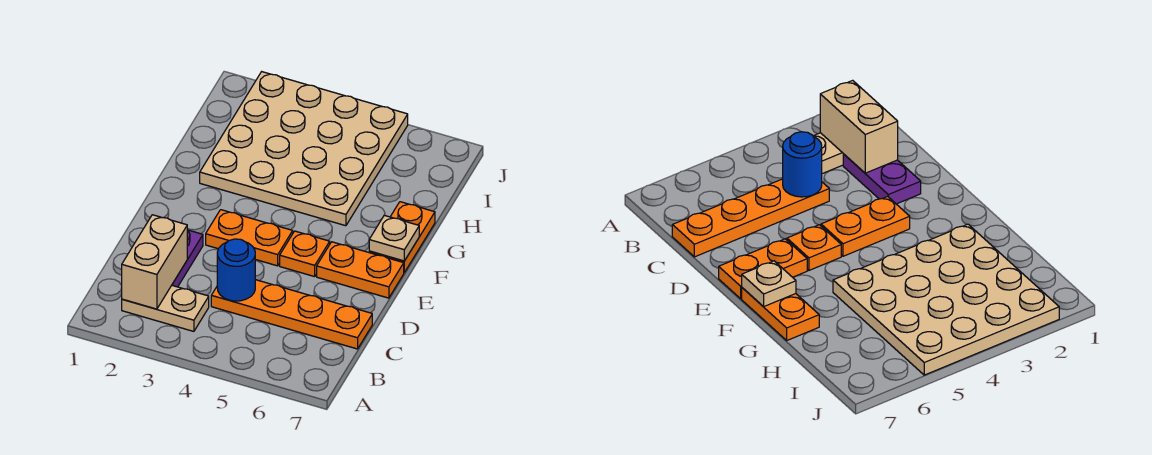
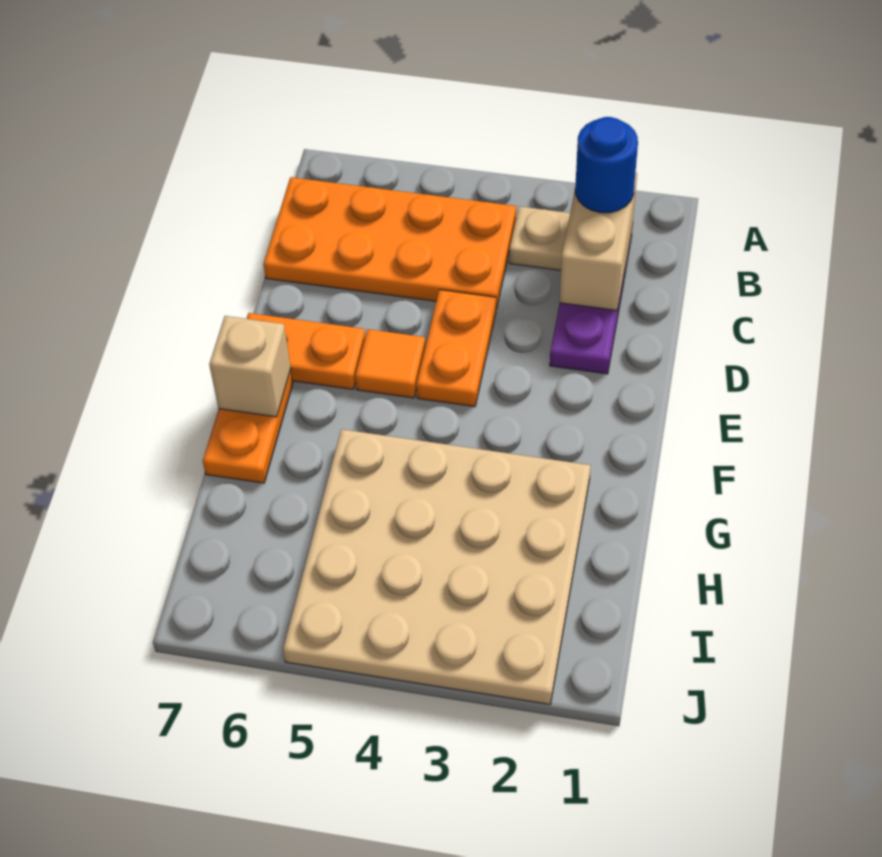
orange plate C4:C7 level 1 -> orange plate B4:C7 level 1
blue round brick C4 level 2 -> blue round brick B2 level 3
orange plate E3:E4 level 1 -> orange plate D4:E4 level 1
orange plate E5 level 1 -> orange tile E5 level 1
tan plate F7 level 2 -> tan brick F7 level 2

